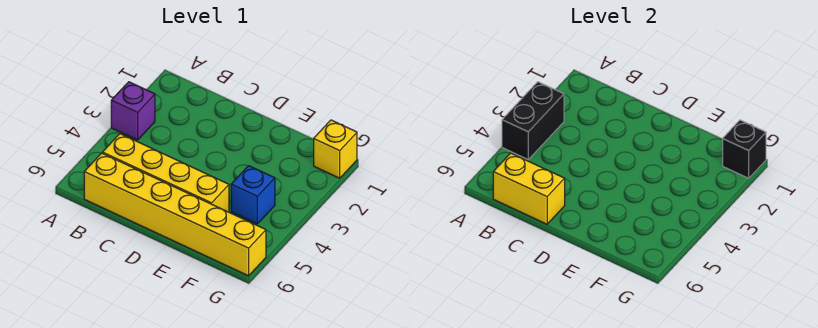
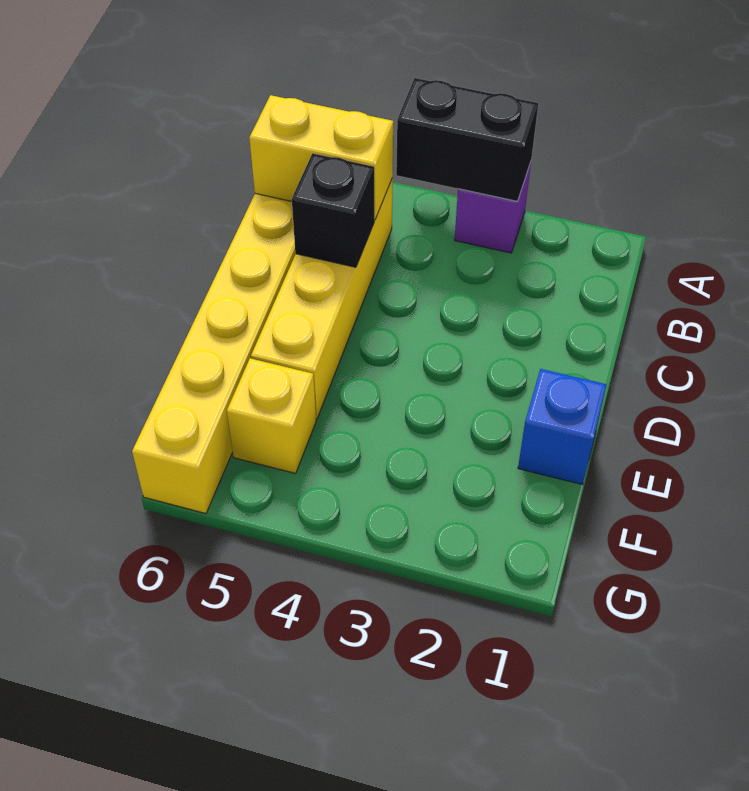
yellow brick B6:C6 level 2 -> yellow brick B5:B6 level 2
blue brick F4 level 1 -> blue brick E1 level 1
yellow brick G1 level 1 -> yellow brick F5 level 1
black brick G1 level 2 -> black brick C5 level 2

